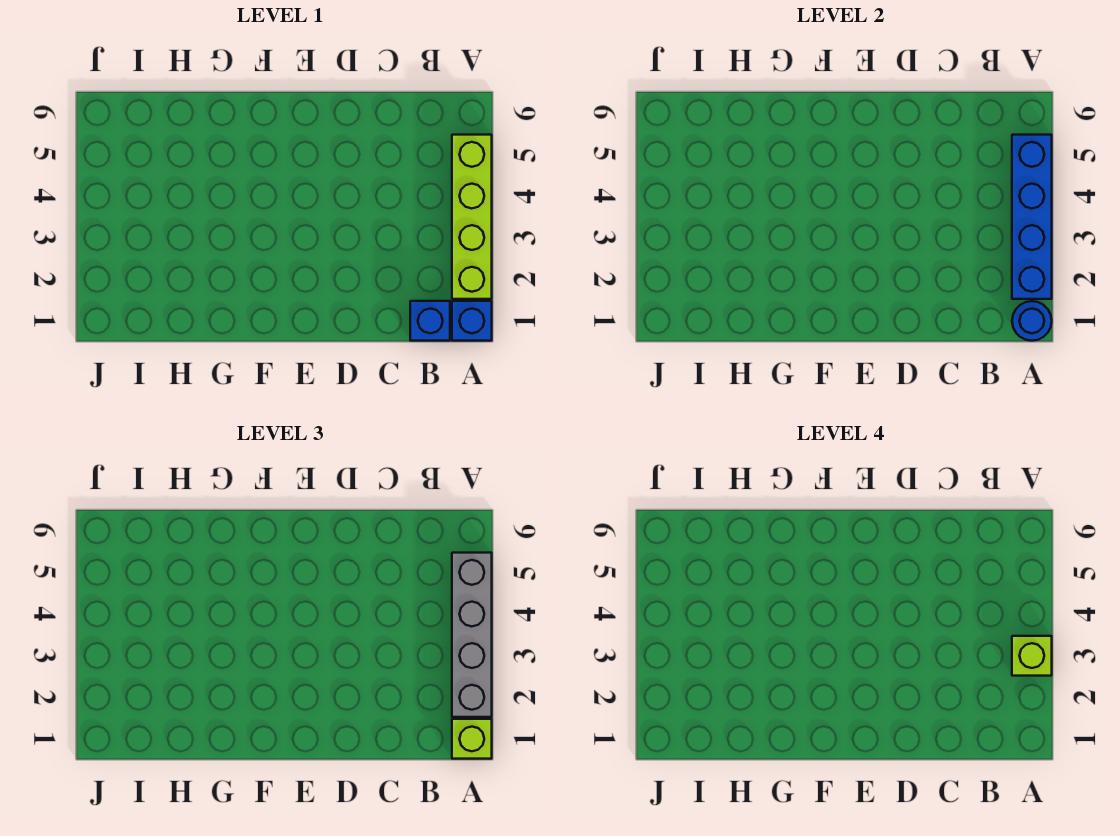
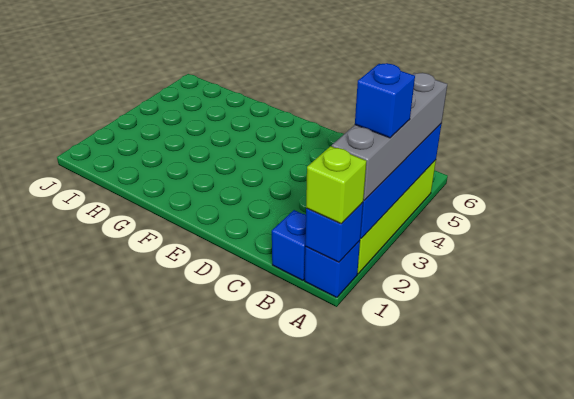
blue round brick A1 level 2 -> blue brick A1 level 2
lime brick A3 level 4 -> blue brick A3 level 4

